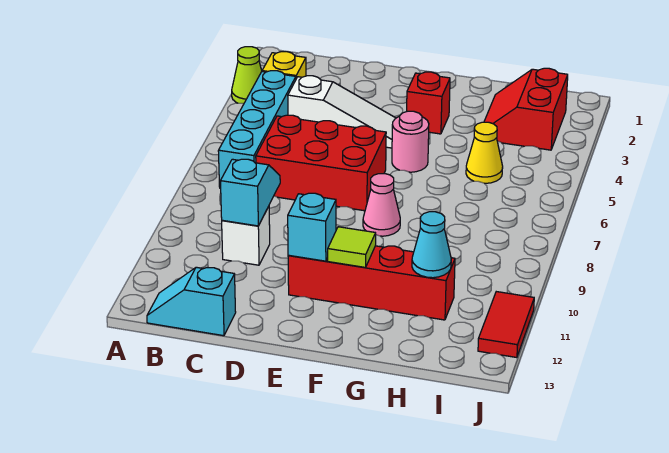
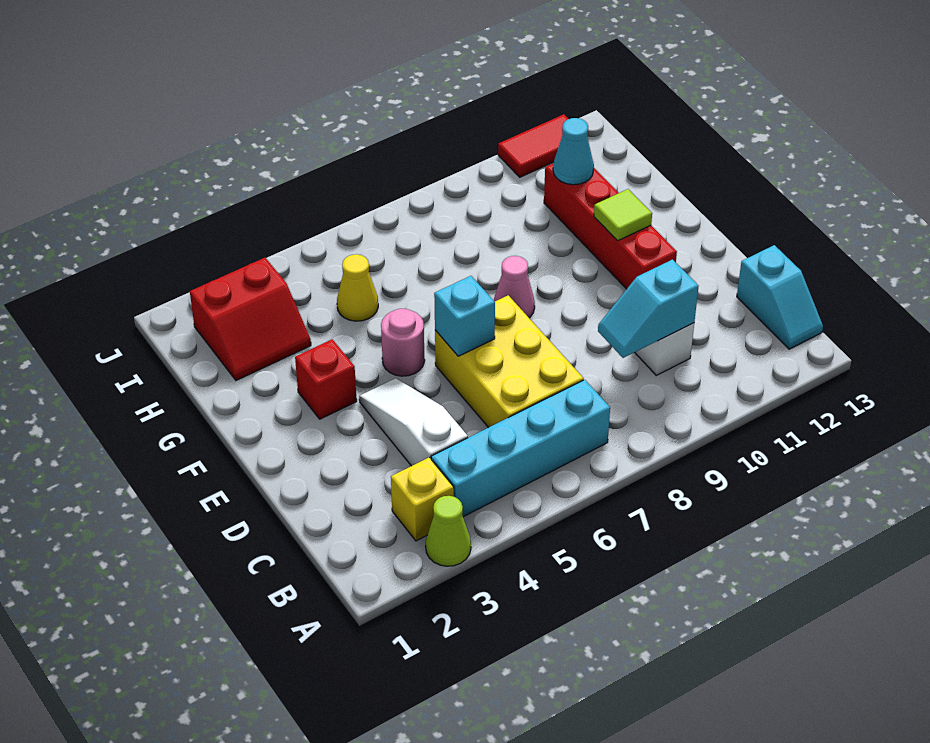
red brick C6:E7 level 1 -> yellow brick C6:E7 level 1
cyan brick E11 level 2 -> cyan brick E6 level 2

